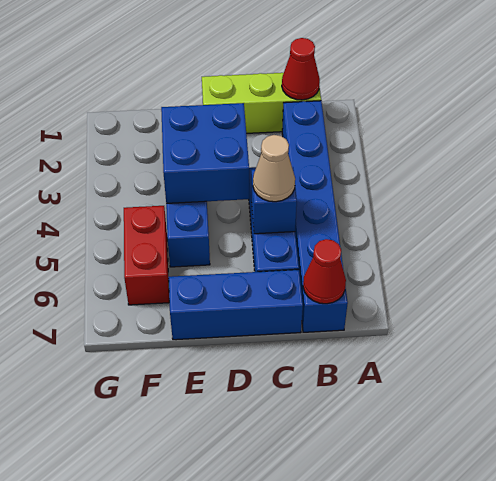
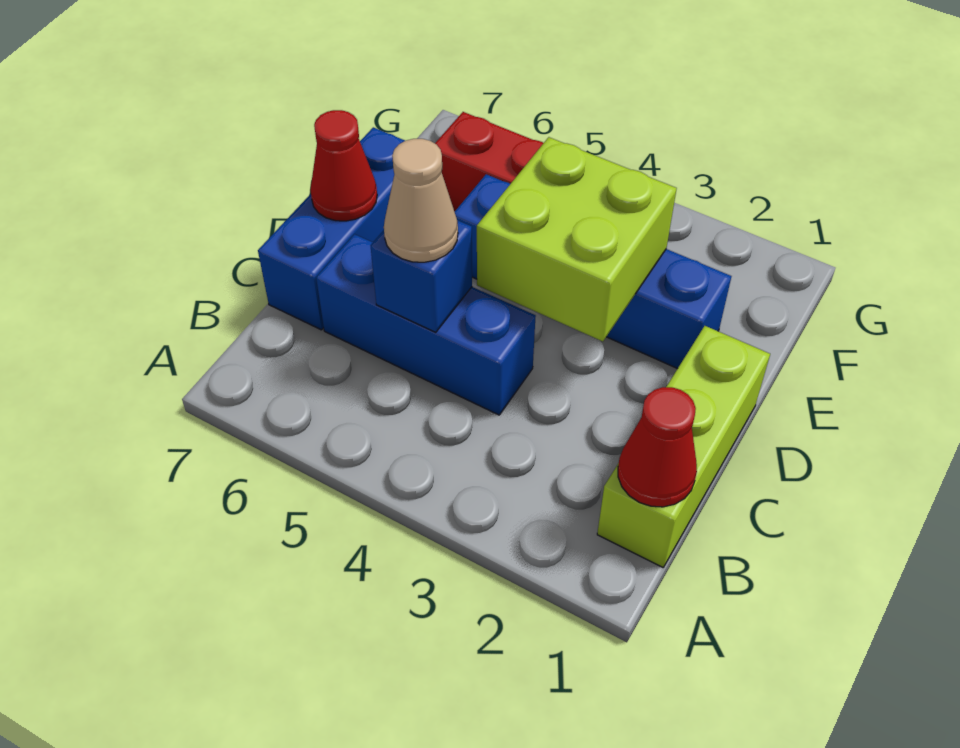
blue brick B2:B7 level 1 -> none
red cone B7 level 2 -> red cone D7 level 2
blue brick D3:E4 level 2 -> lime brick D3:E4 level 2

